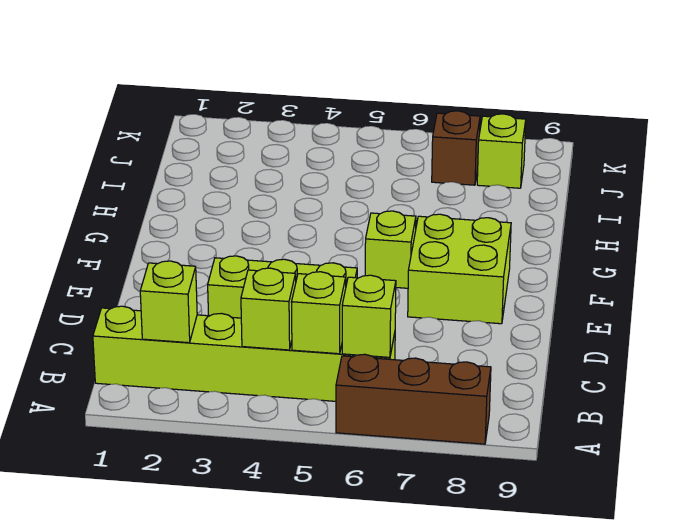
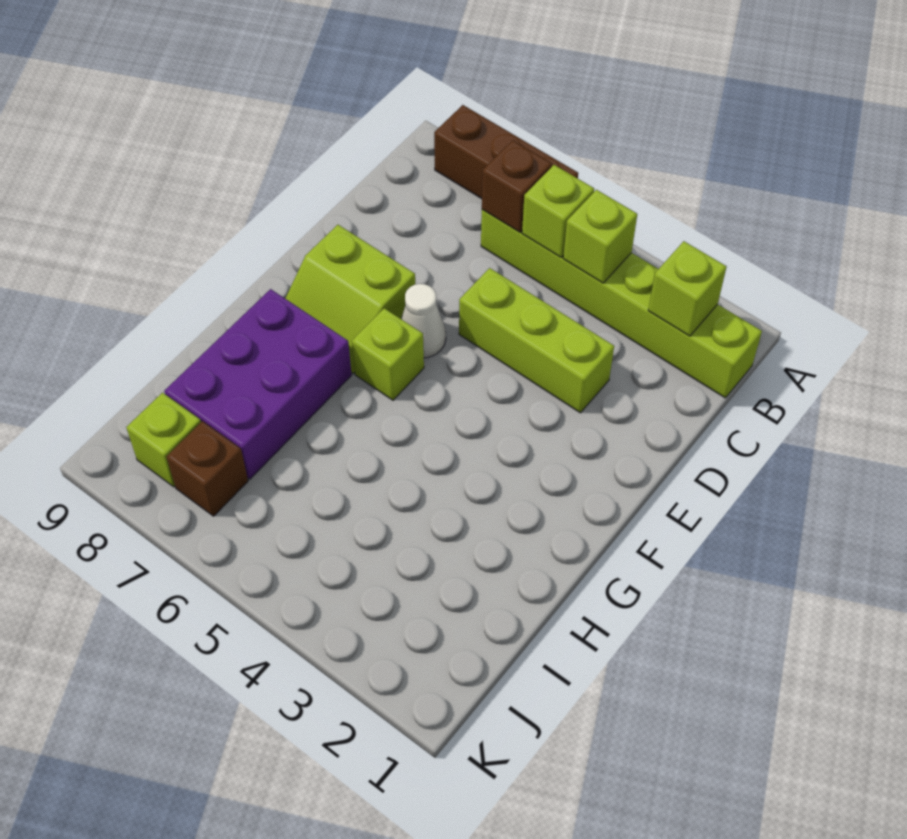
lime brick B6 level 2 -> brown brick B6 level 2
none -> white cone E6 level 1
lime brick E7:F8 level 1 -> lime slope E7:F8 level 1 top E
none -> purple brick G7:I8 level 1

